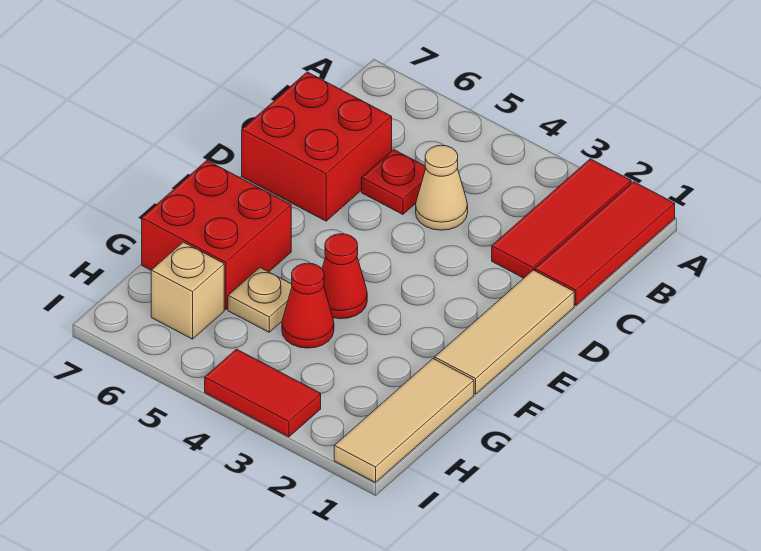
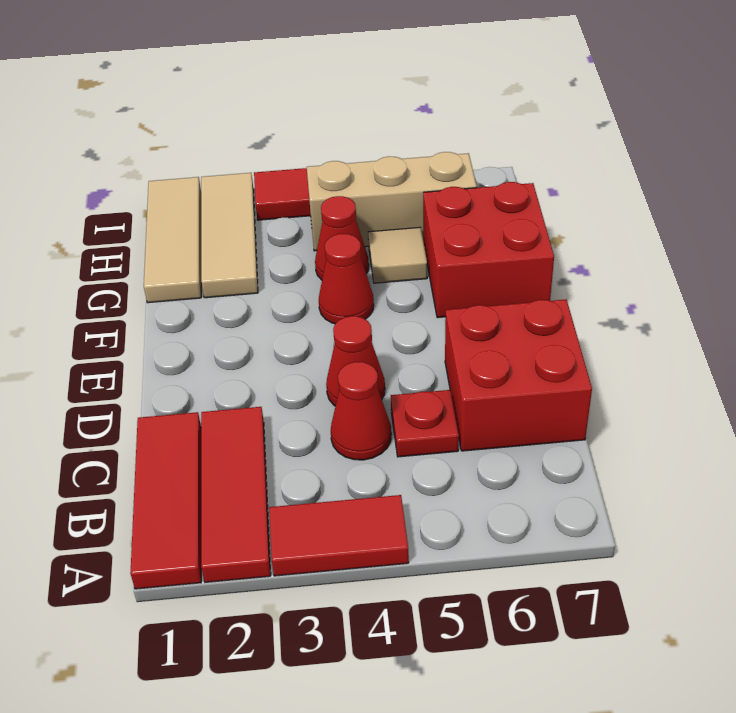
none -> red tile A3:A4 level 1
tan cone C4 level 1 -> red cone C4 level 1
tan tile D1:F1 level 1 -> tan tile G2:I2 level 1
none -> red cone D4 level 1
tan plate G5 level 1 -> tan tile G5 level 1
tan brick H6 level 1 -> tan brick H4:H6 level 1

